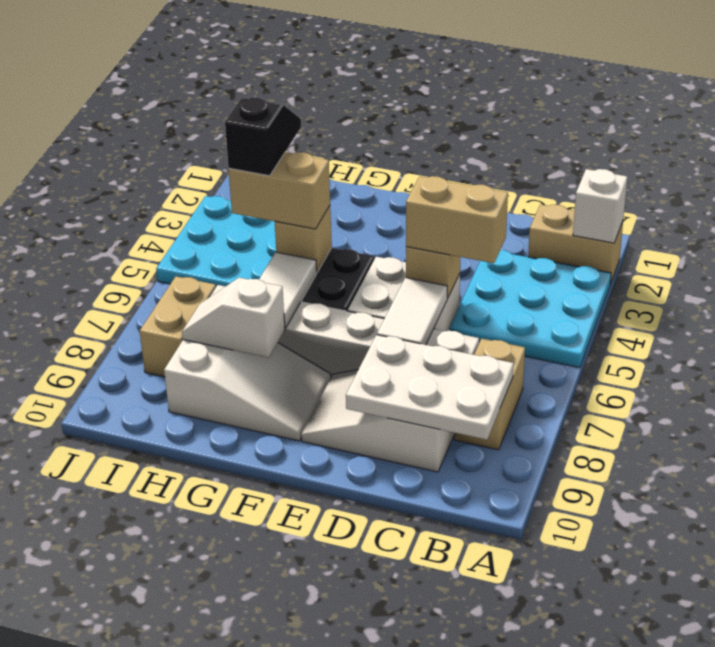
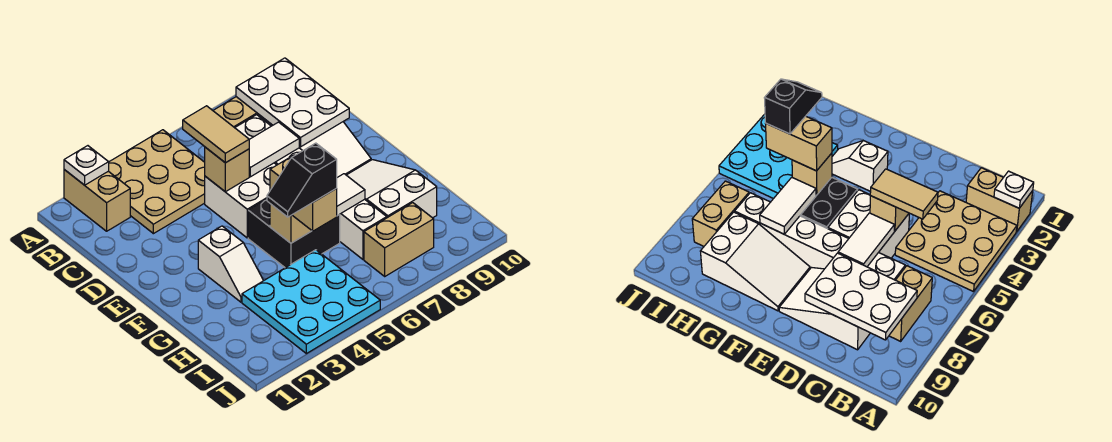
white brick A2 level 2 -> white plate A2 level 2
cyan plate A3:C5 level 1 -> tan plate A3:C5 level 1
tan brick C5:D5 level 3 -> tan tile C5:D5 level 3
white slope G8:H8 level 2 top G -> white slope F3:G3 level 1 top F

